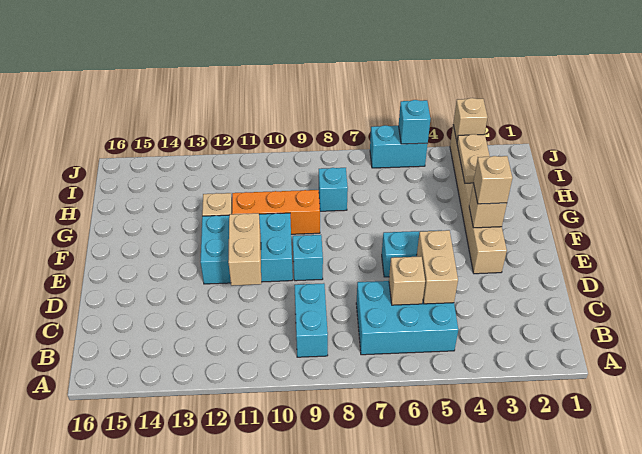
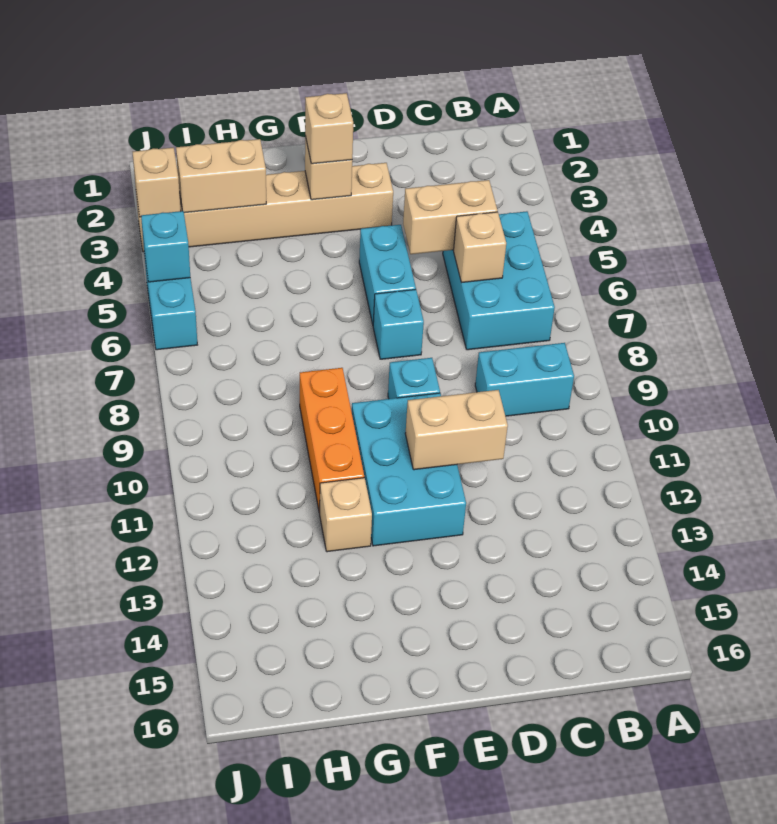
tan plate H3:I3 level 2 -> tan brick H3:I3 level 2
cyan brick H8 level 1 -> cyan brick E7 level 1

